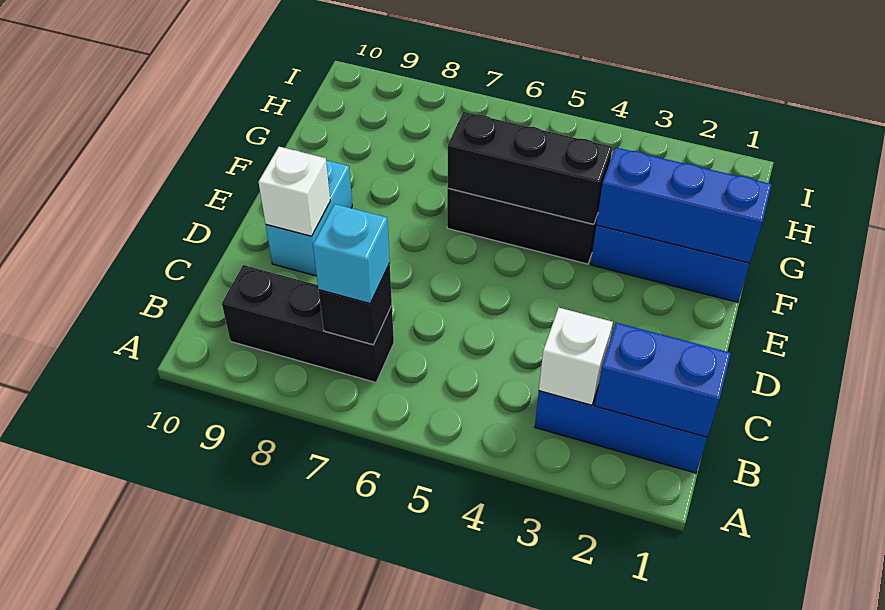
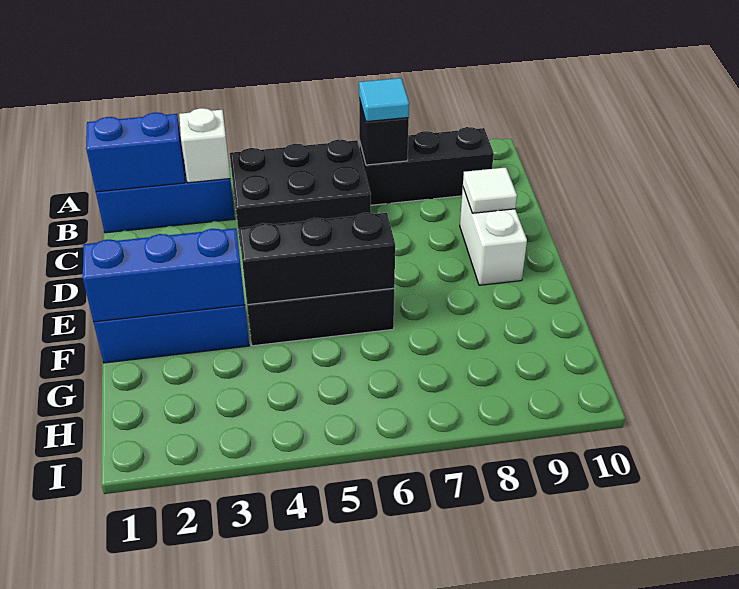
none -> black brick B4:C6 level 1
cyan brick B7 level 3 -> cyan tile B7 level 3
cyan brick D9:E9 level 1 -> white brick D9:E9 level 1
white brick D9 level 2 -> white tile D9 level 2

